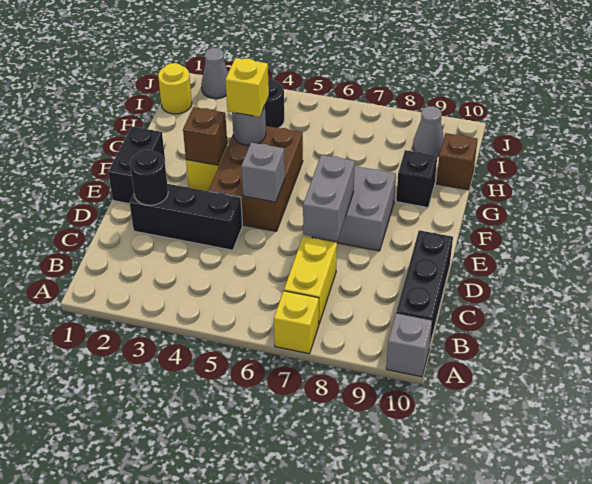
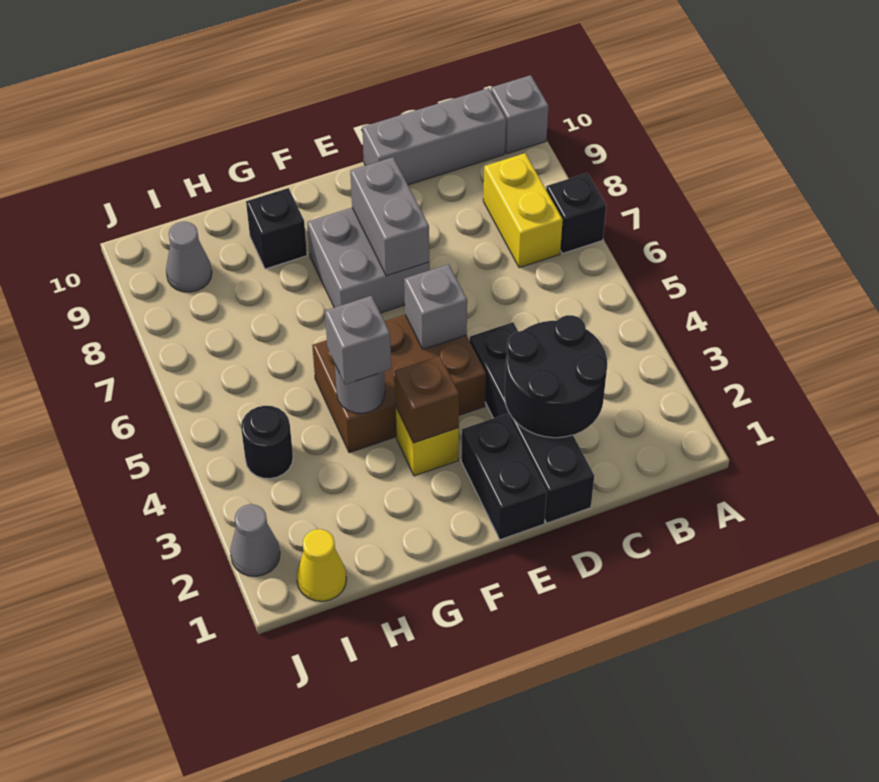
yellow brick A7 level 1 -> black brick A7 level 1
yellow brick B7:C7 level 1 -> yellow brick B7:B8 level 1
black brick B10:D10 level 1 -> grey brick B10:D10 level 1
black brick D2:D4 level 1 -> black brick D1:D4 level 1
black round brick D2 level 2 -> black round brick C2:D3 level 2
grey brick D7:E7 level 2 -> grey brick E7:E8 level 2
black brick E1:F1 level 1 -> black brick E1:E2 level 1
yellow brick G4 level 3 -> grey brick G4 level 3
brown brick H10 level 1 -> none
yellow round brick I1 level 1 -> yellow cone I1 level 1

